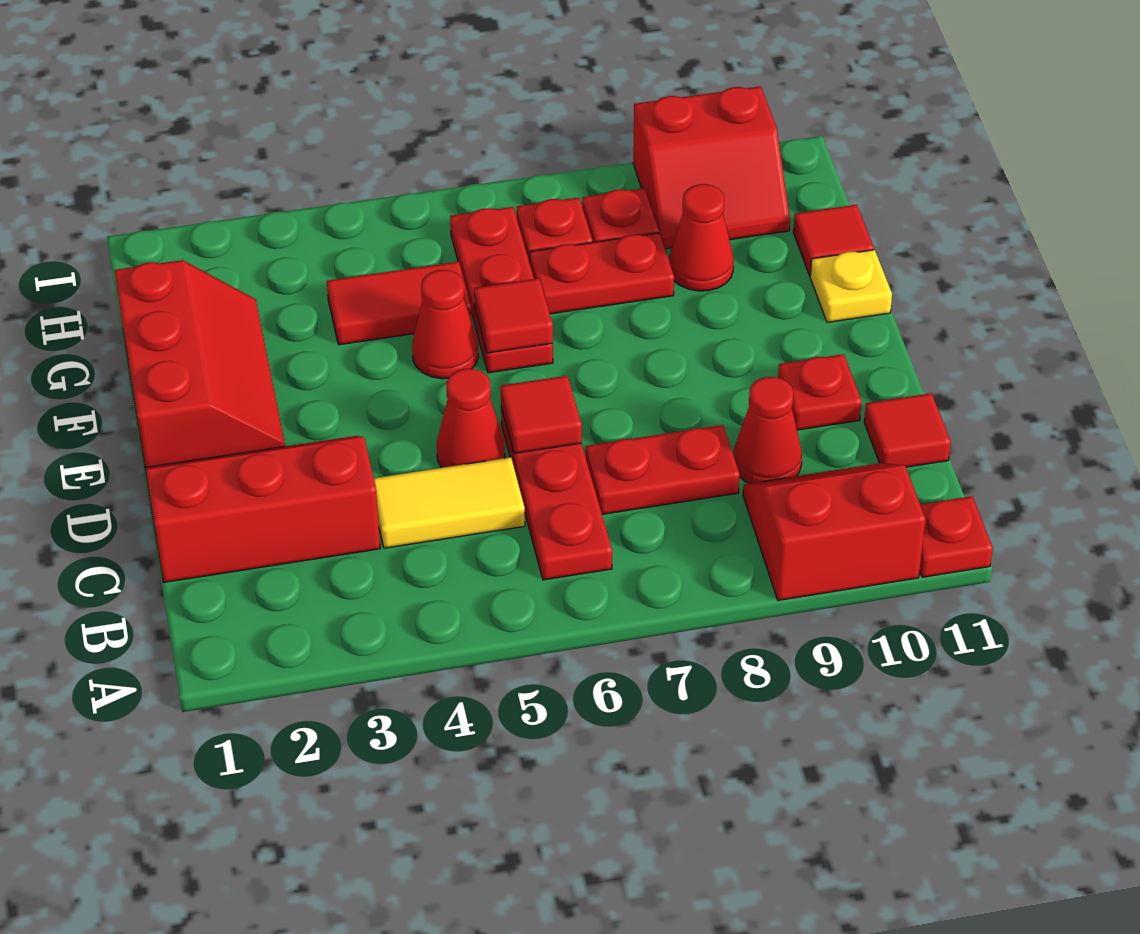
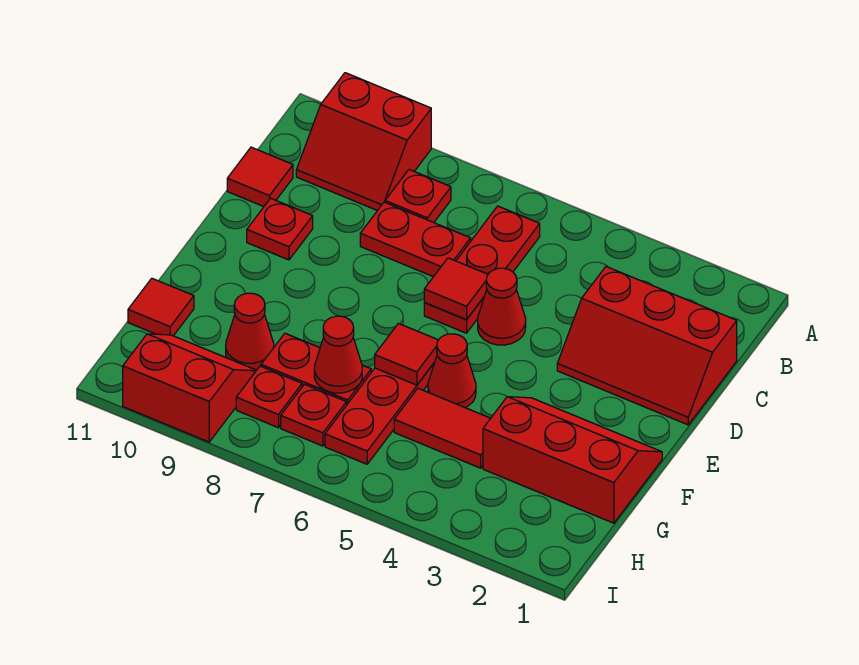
red plate A11 level 1 -> red plate B8 level 1
yellow tile C4:C5 level 1 -> none
red cone C9 level 1 -> red cone G7 level 2
red slope E1:G2 level 1 top 1 -> red slope F1:G3 level 1 top G
yellow plate F11 level 1 -> none

